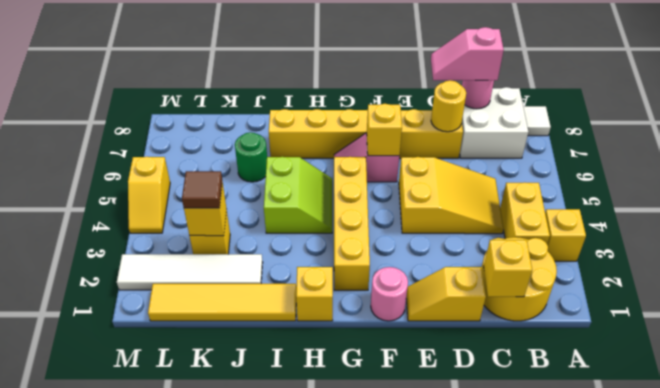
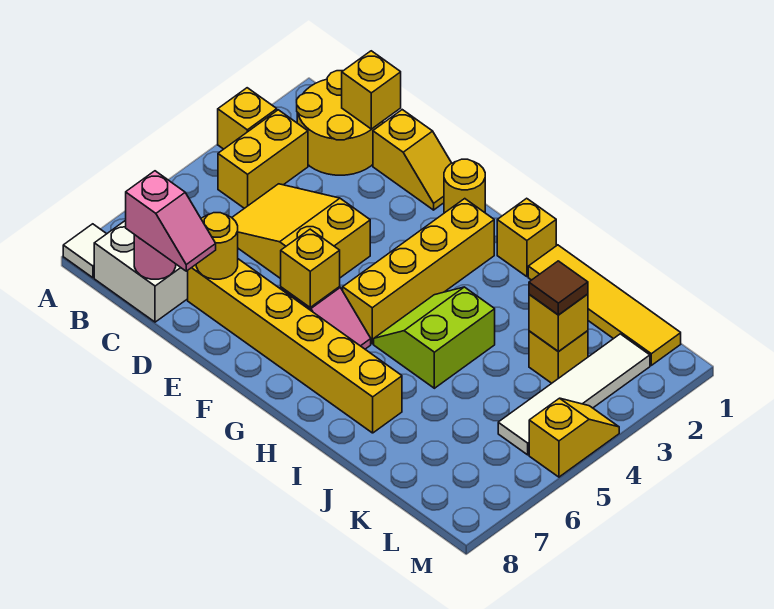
pink round brick F1 level 1 -> yellow round brick F1 level 1
white tile J2:M2 level 1 -> white tile L2:L5 level 1
green round brick J6 level 1 -> none

